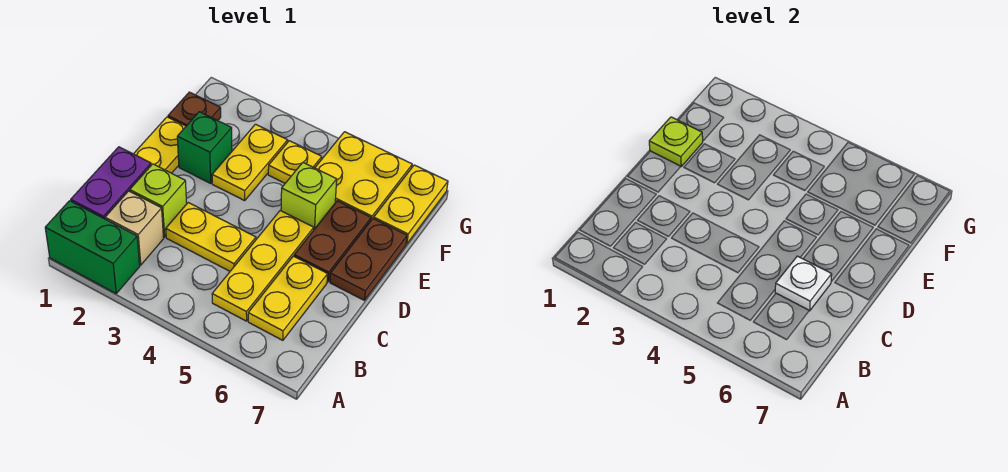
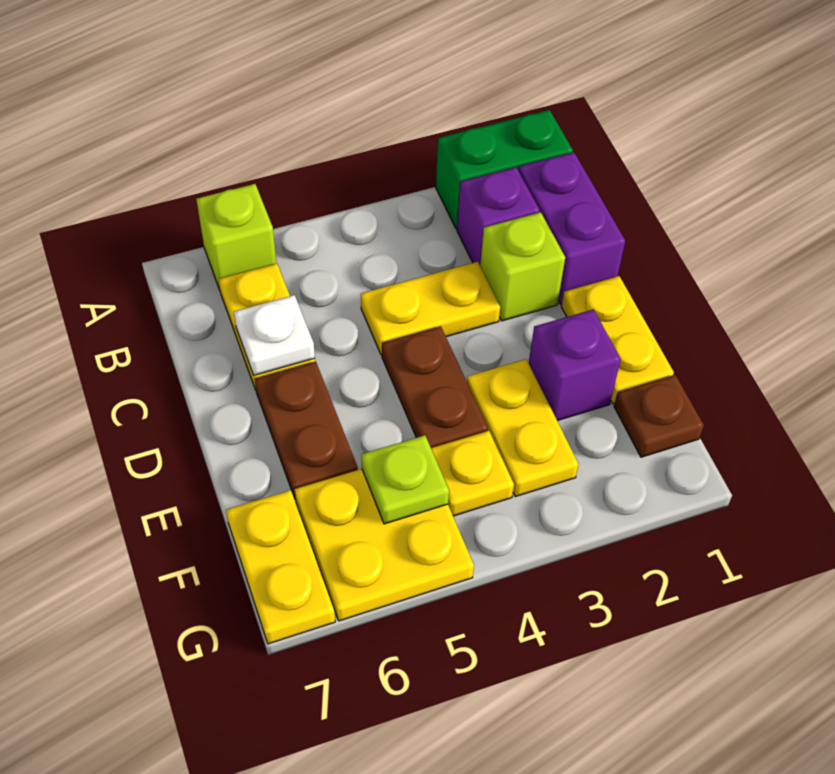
tan brick B2 level 1 -> purple brick B2 level 1
yellow plate B5:D5 level 1 -> none
brown plate D7:E7 level 1 -> brown plate D4:E4 level 1
lime plate E1 level 2 -> lime plate F5 level 2
green brick E2 level 1 -> purple brick E2 level 1
lime brick E5 level 1 -> lime brick A6 level 1

